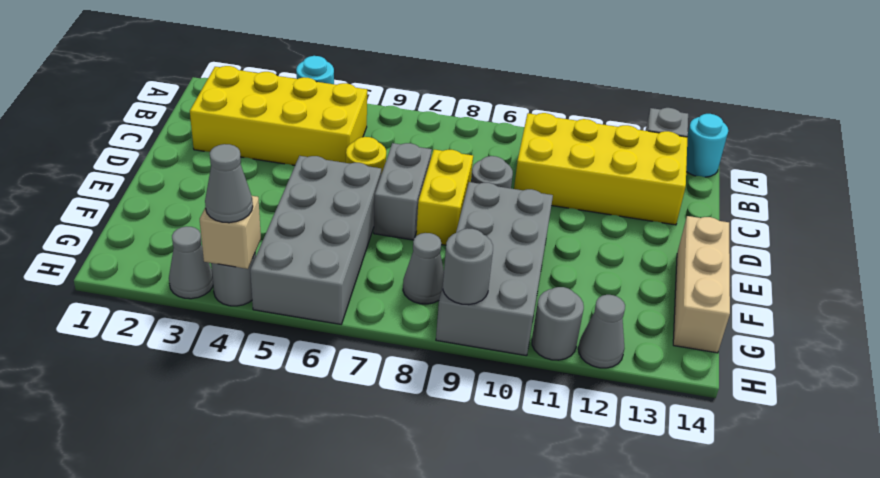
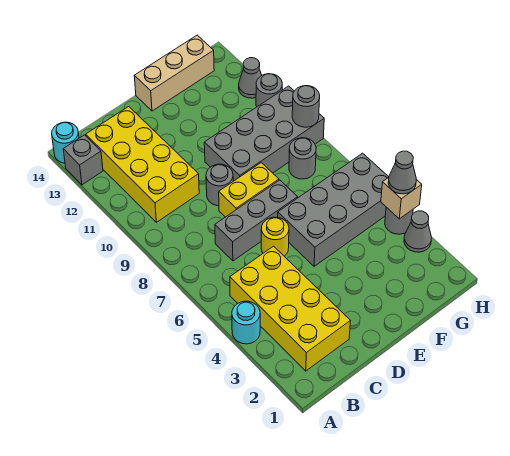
grey brick D7:E7 level 1 -> grey brick C7:E7 level 1
grey cone G8 level 1 -> grey round brick G8 level 1

